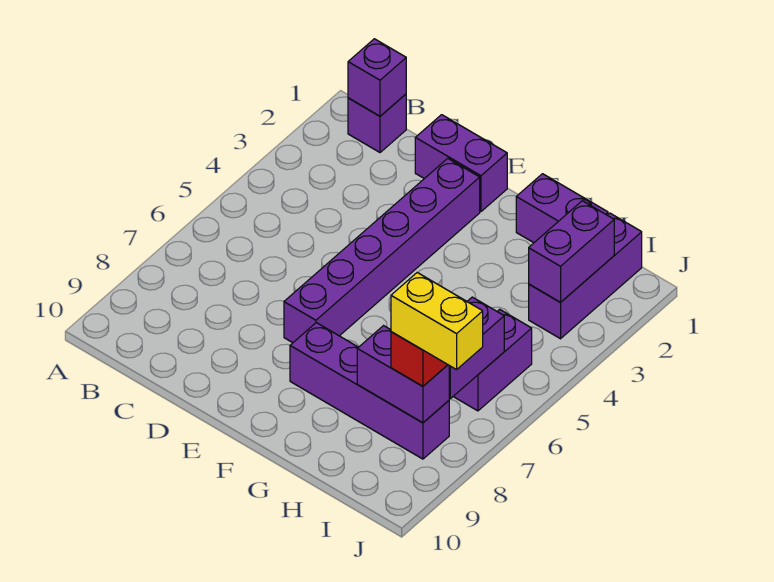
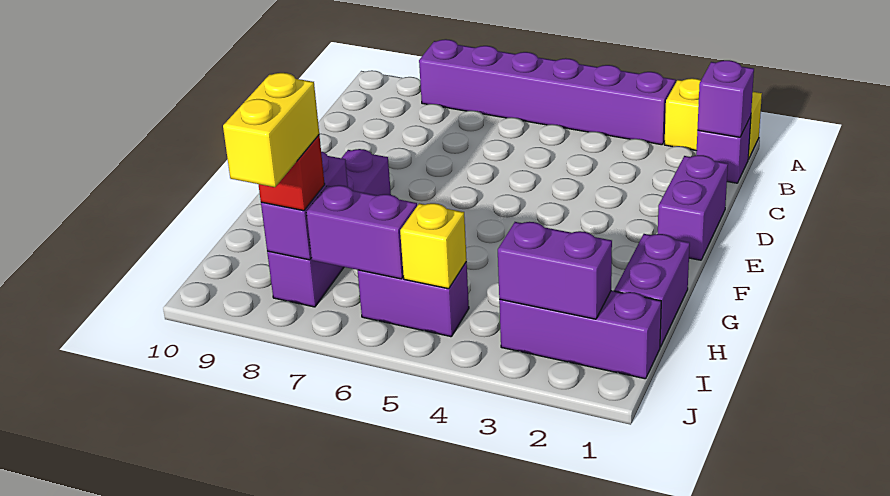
none -> yellow brick A1:A2 level 1
purple brick E2:E7 level 1 -> purple brick A3:A8 level 1
none -> yellow brick I5 level 2

